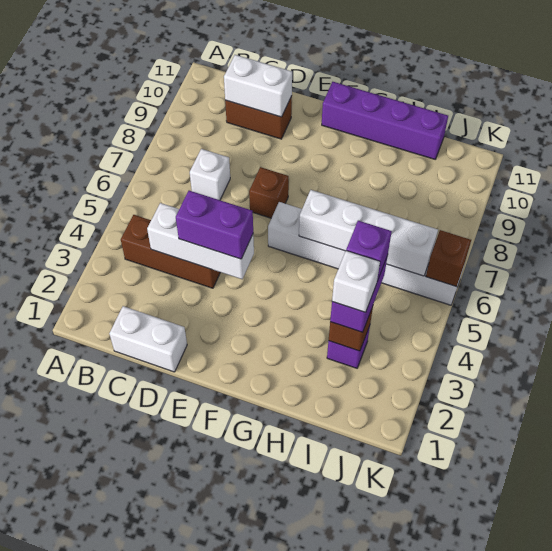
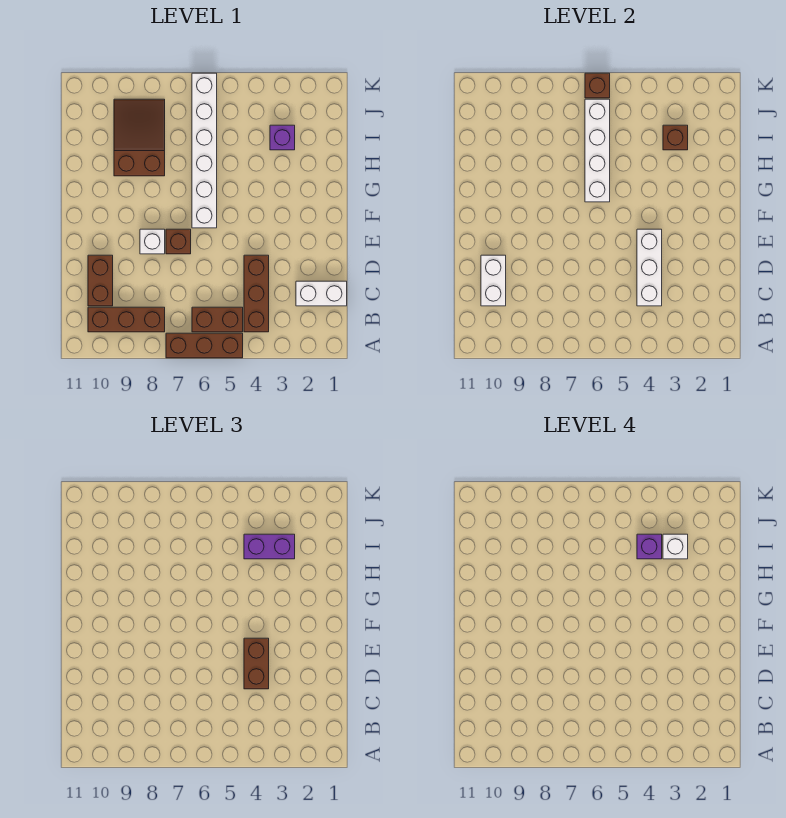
none -> brown brick A5:A7 level 1
none -> brown brick B5:B6 level 1
none -> brown brick B8:B10 level 1
white brick C1:D1 level 1 -> white brick C1:C2 level 1
white brick C7 level 1 -> white brick E8 level 1
purple brick D4:E4 level 3 -> brown brick D4:E4 level 3
purple brick F11:I11 level 1 -> none
none -> brown slope H8:J9 level 1 top H

